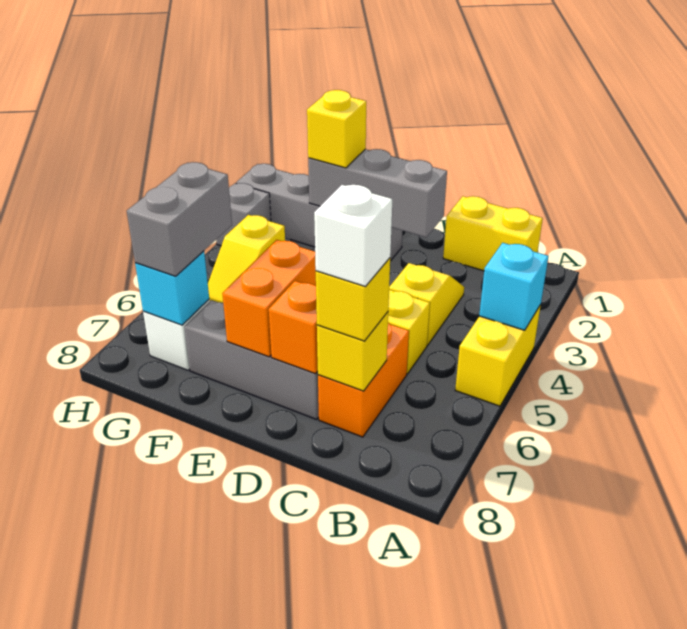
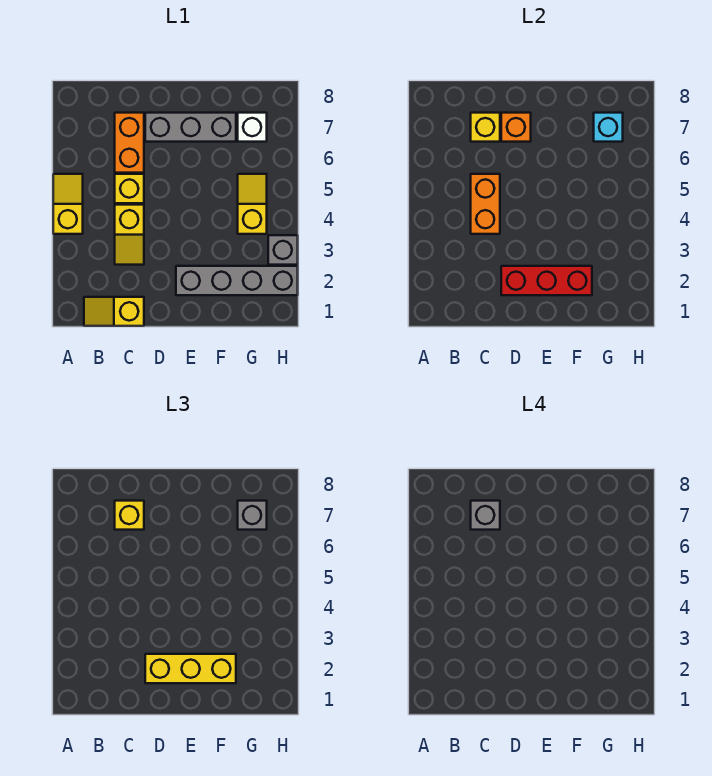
yellow brick A4:A5 level 1 -> yellow slope A4:A5 level 1 top 4
cyan brick A4 level 2 -> none
yellow brick B1:C1 level 1 -> yellow slope B1:C1 level 1 top C
white brick C7 level 4 -> grey brick C7 level 4
grey brick D2:F2 level 2 -> red brick D2:F2 level 2
orange brick E6:E7 level 2 -> orange brick C4:C5 level 2
yellow brick F2 level 3 -> yellow brick D2:F2 level 3
grey brick G6:G7 level 3 -> grey brick G7 level 3

